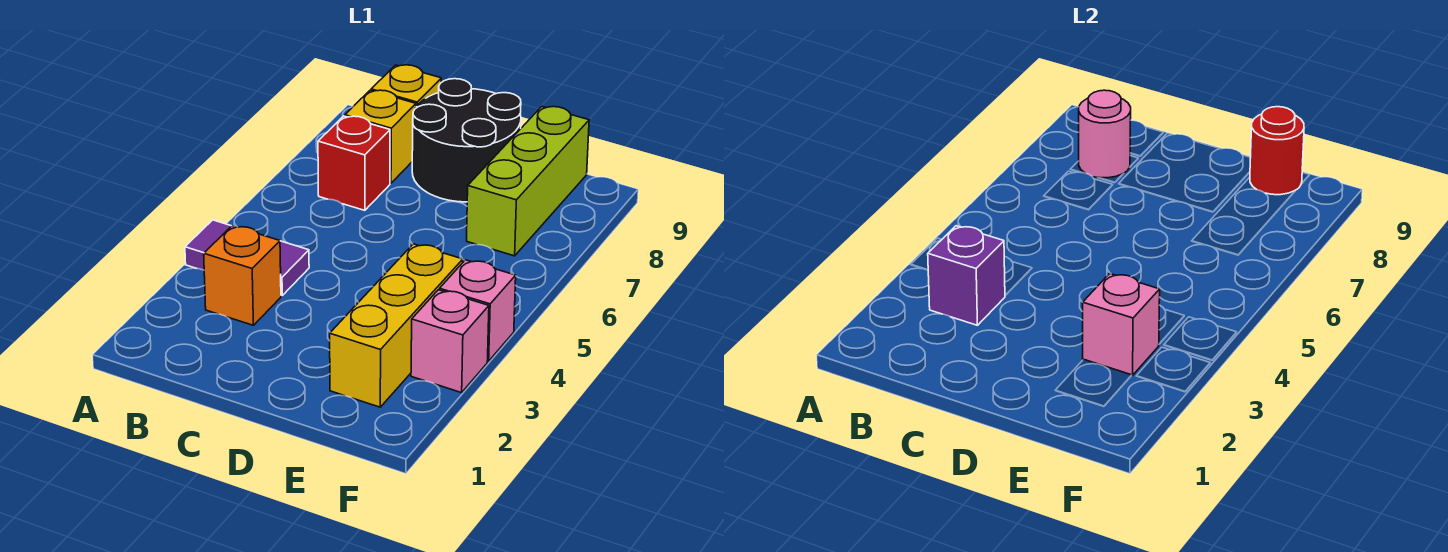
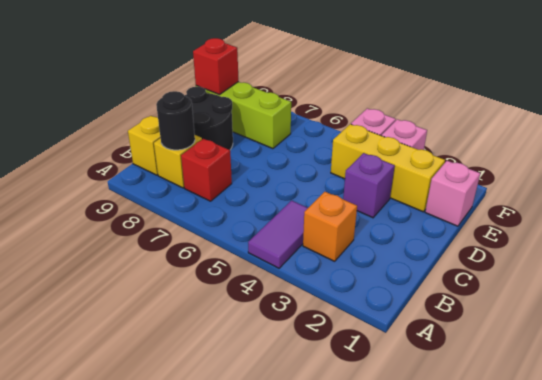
purple brick B3 level 2 -> purple brick D3 level 1
pink round brick B8 level 2 -> black round brick B8 level 2
pink brick E3 level 2 -> pink brick E1 level 1
red round brick E9 level 2 -> red brick E9 level 2

